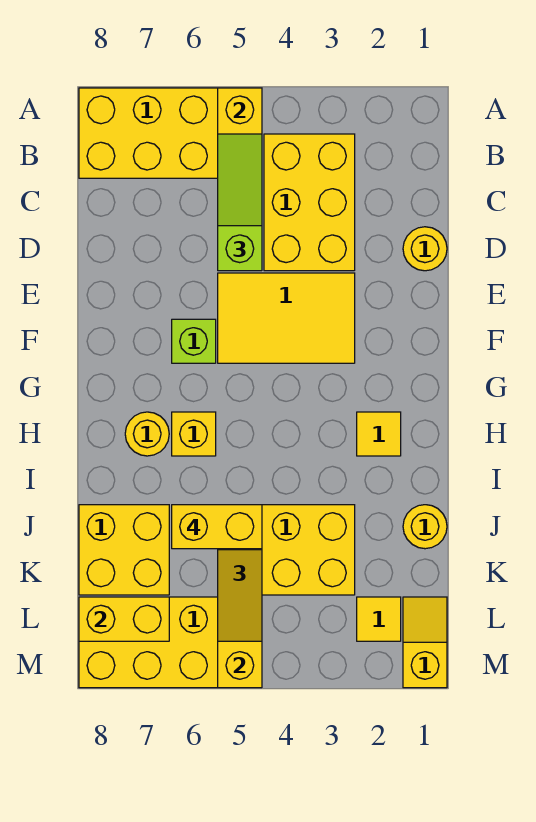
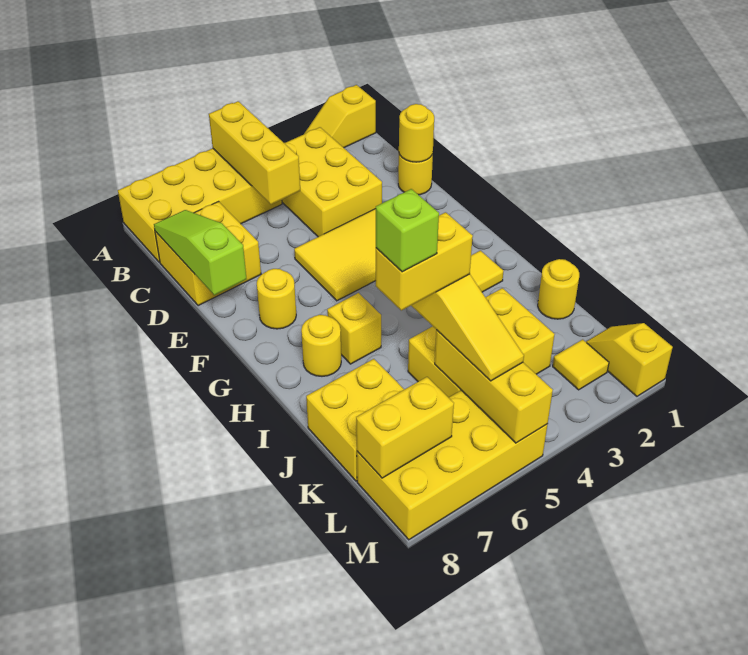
none -> yellow slope A1:A2 level 1 top 1
lime slope B5:D5 level 3 top D -> lime slope C8:E8 level 2 top E
none -> yellow brick C7:D8 level 1
none -> yellow round brick D1 level 2
lime brick F6 level 1 -> lime brick J6 level 5
none -> yellow round brick F7 level 1

